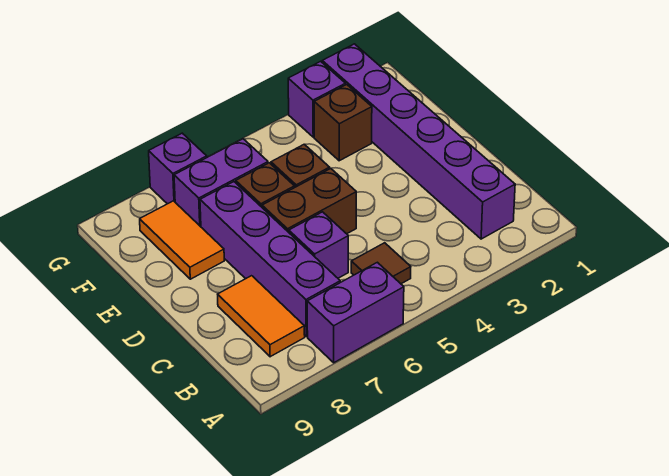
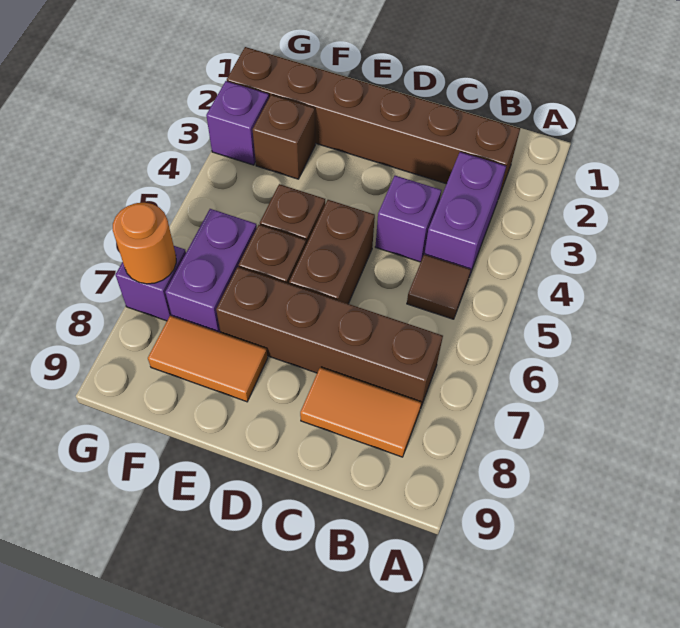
purple brick A6:A7 level 1 -> purple brick B3:B4 level 1
purple brick B2:G2 level 1 -> brown brick B2:G2 level 1
purple brick B7:E7 level 1 -> brown brick B7:E7 level 1
purple brick C6 level 1 -> purple brick C4 level 1
none -> orange round brick G7 level 2

